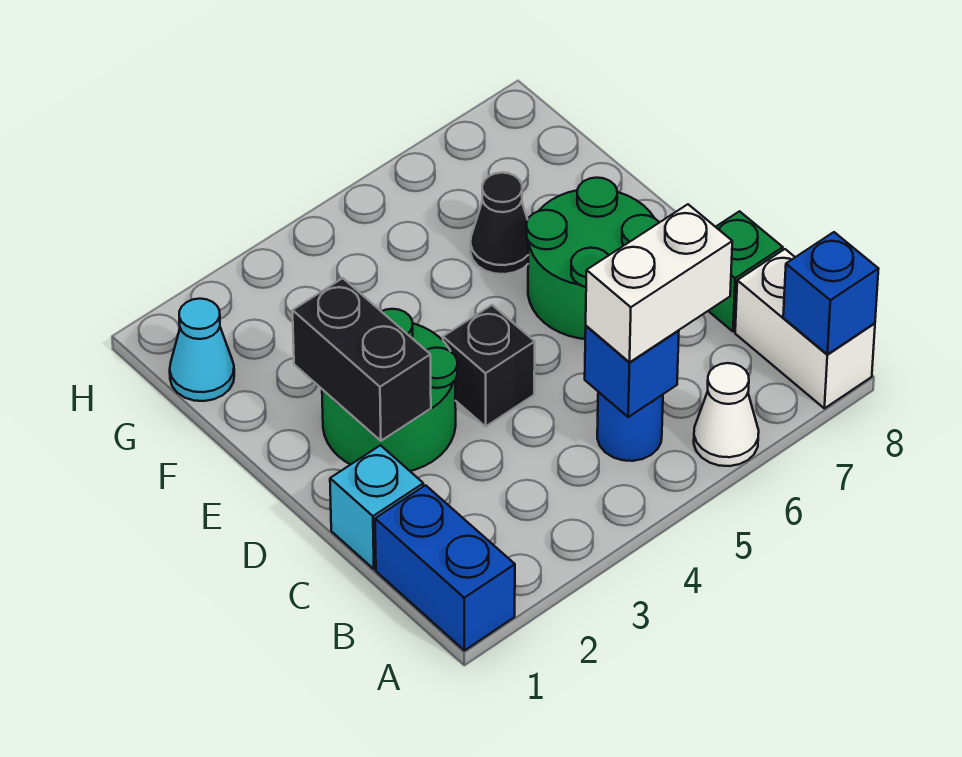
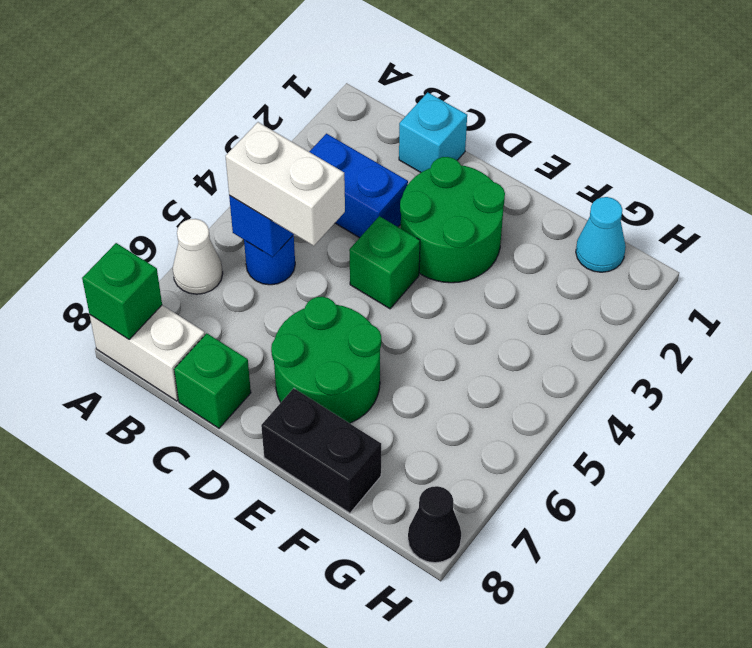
blue brick A1:B1 level 1 -> blue brick B3:C3 level 1
blue brick A8 level 2 -> green brick A8 level 2
white brick B5:B6 level 3 -> white brick B5:C5 level 3
black brick D2:E2 level 2 -> black brick E8:F8 level 1
black brick D4 level 1 -> green brick D4 level 1
black cone F6 level 1 -> black cone H8 level 1

